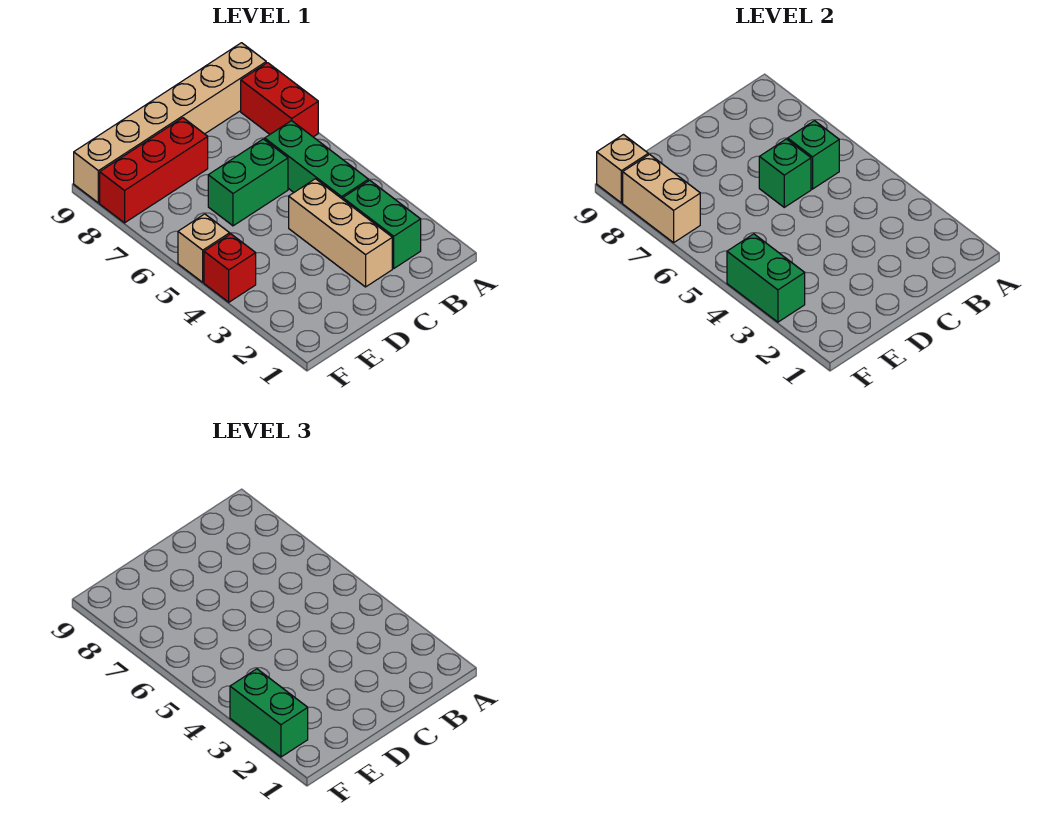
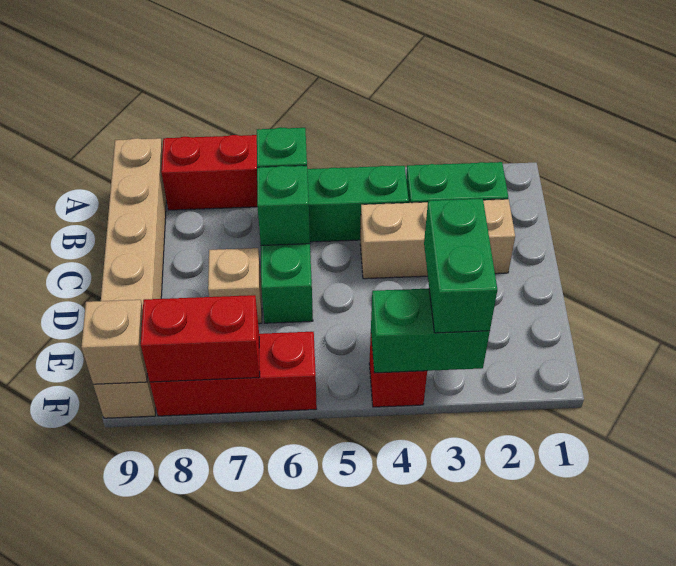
red brick D8:F8 level 1 -> red brick F6:F8 level 1
green brick F2:F3 level 3 -> green brick E3:F3 level 3
tan brick F5 level 1 -> tan brick D7 level 1
tan brick F7:F8 level 2 -> red brick F7:F8 level 2

